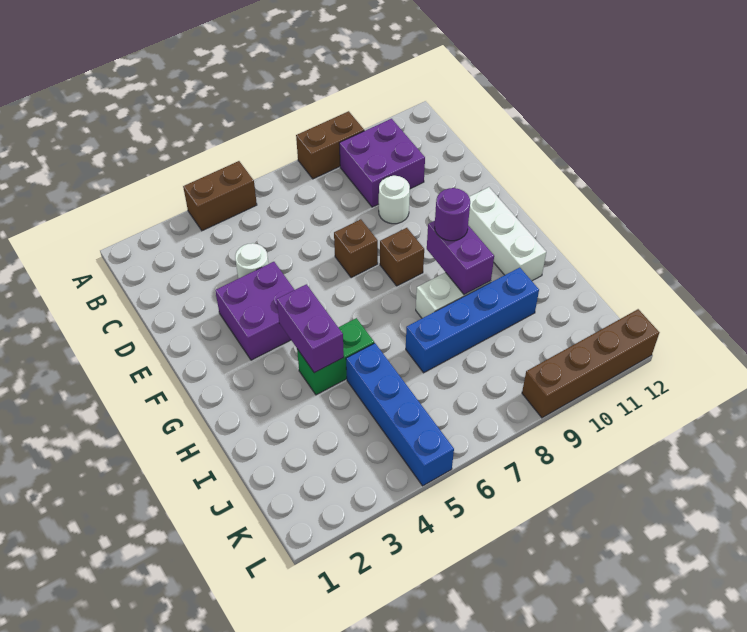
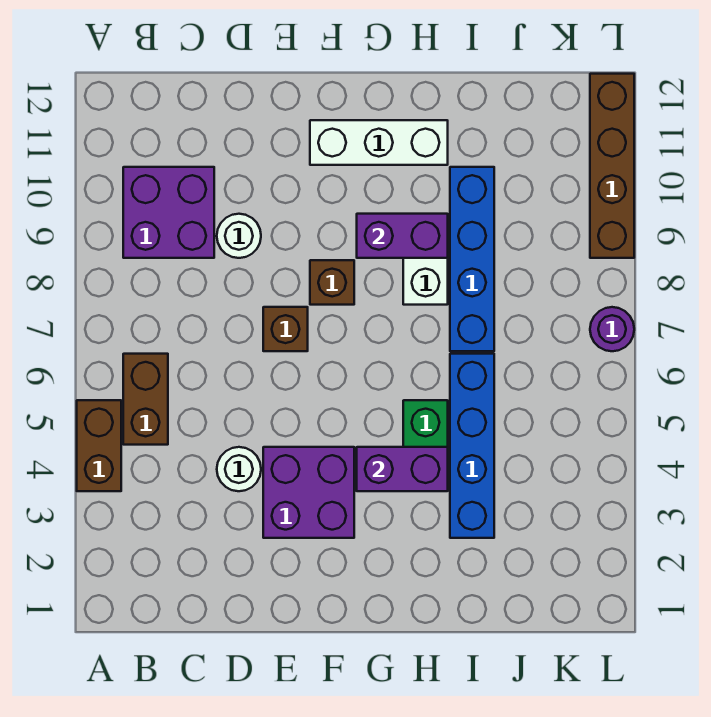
brown brick A8:A9 level 1 -> brown brick B5:B6 level 1
purple round brick G9 level 3 -> purple round brick L7 level 1
blue brick I5:L5 level 1 -> blue brick I3:I6 level 1

